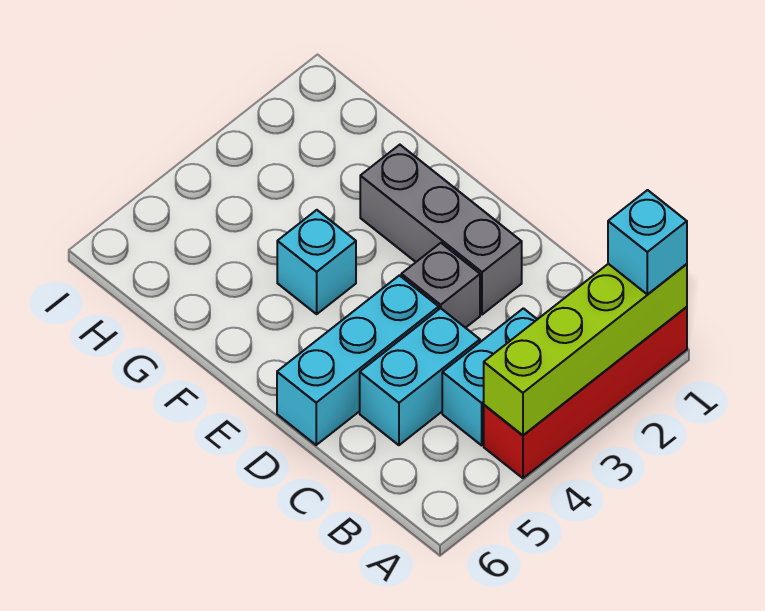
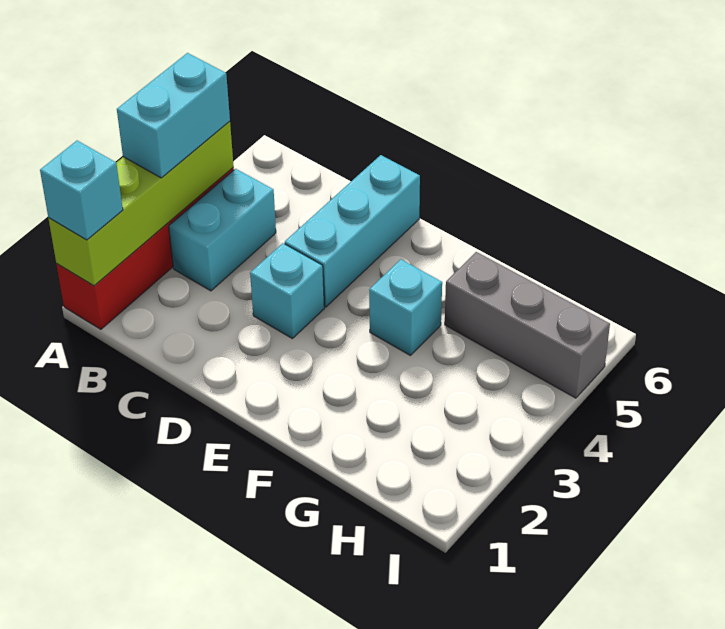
cyan brick C4:C5 level 1 -> cyan brick A3:A4 level 3
grey brick D2:F2 level 1 -> grey brick G5:I5 level 1
grey brick D3 level 1 -> cyan brick D3 level 1

